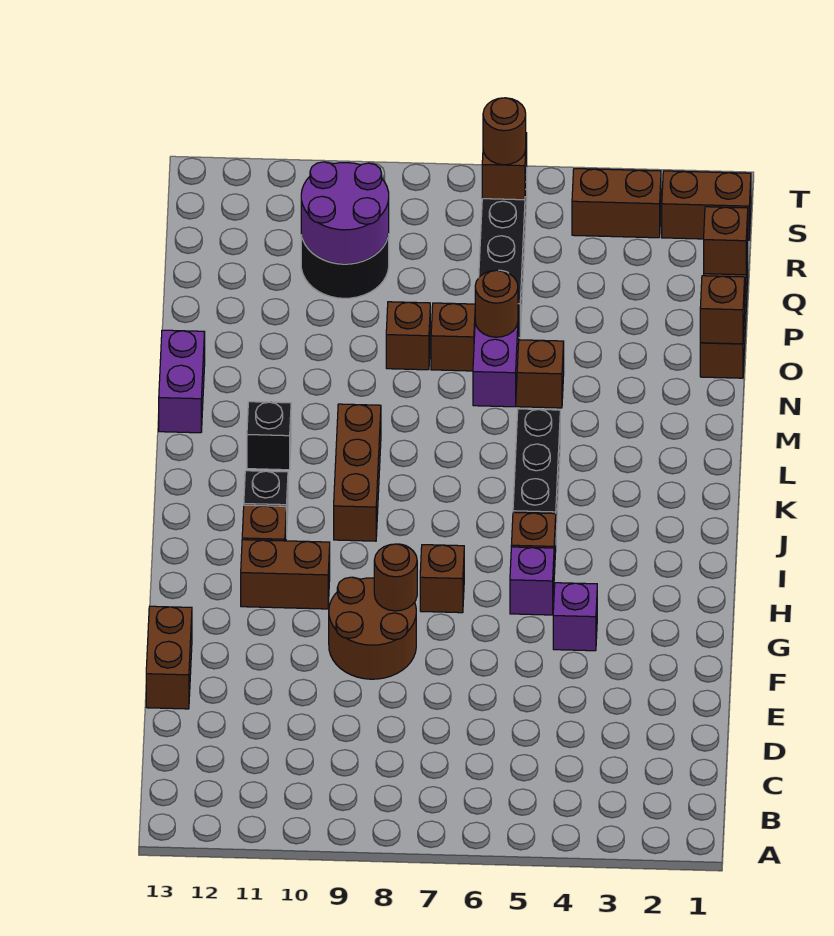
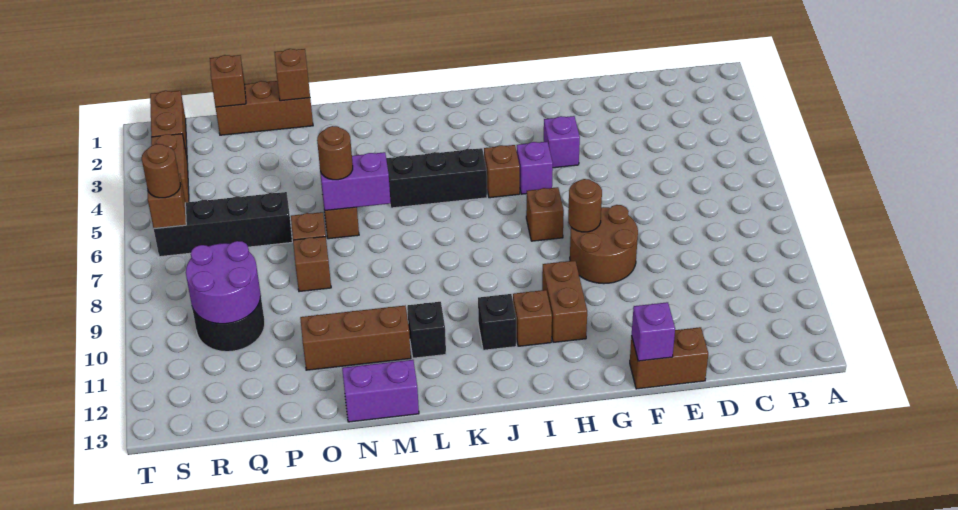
none -> purple brick F13 level 2
brown brick J9:L9 level 1 -> brown brick M11:O11 level 1

